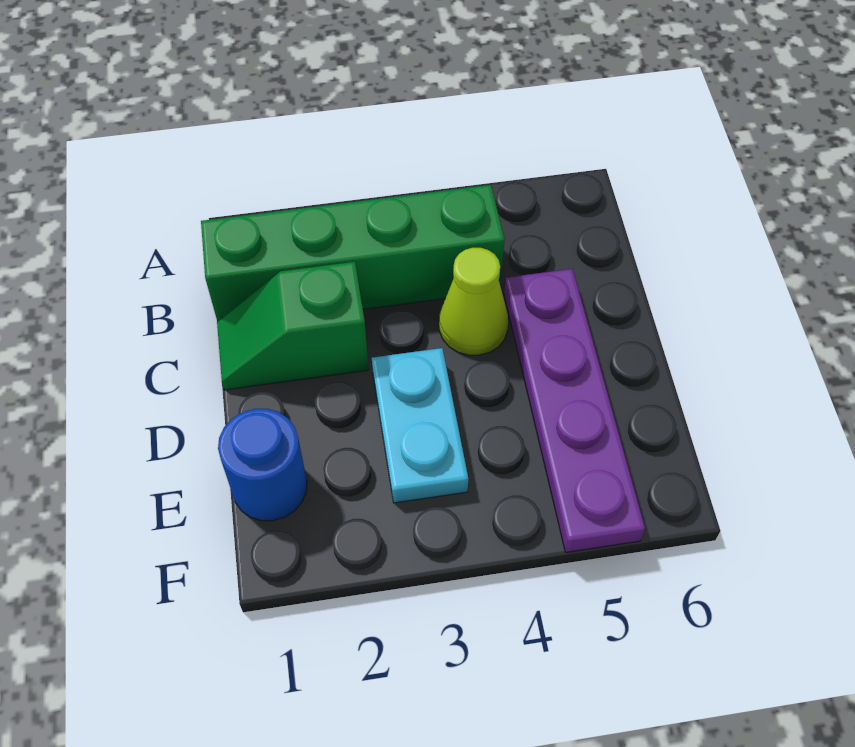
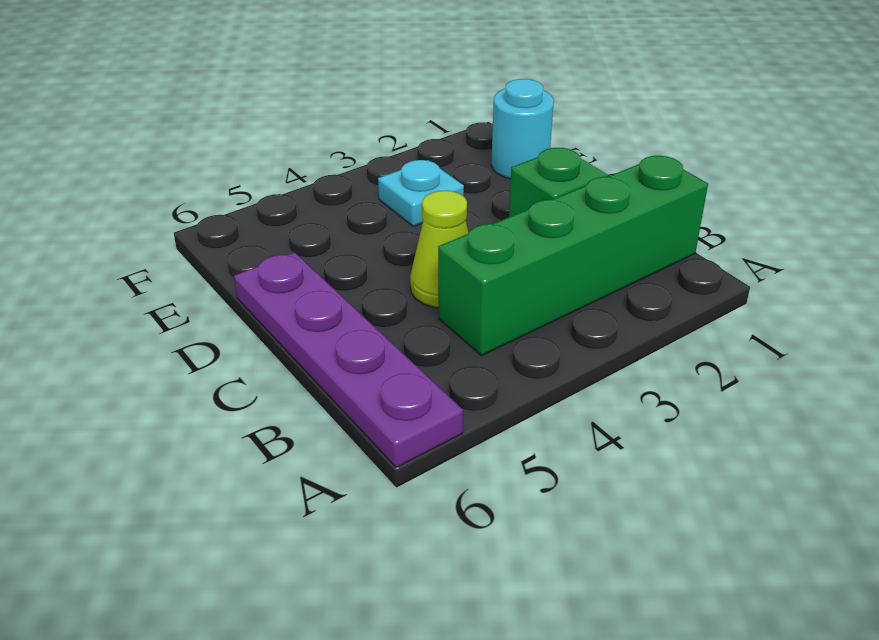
purple plate C5:F5 level 1 -> purple plate A6:D6 level 1
cyan plate D3:E3 level 1 -> cyan plate E3 level 1
blue round brick E1 level 1 -> cyan round brick E1 level 1

